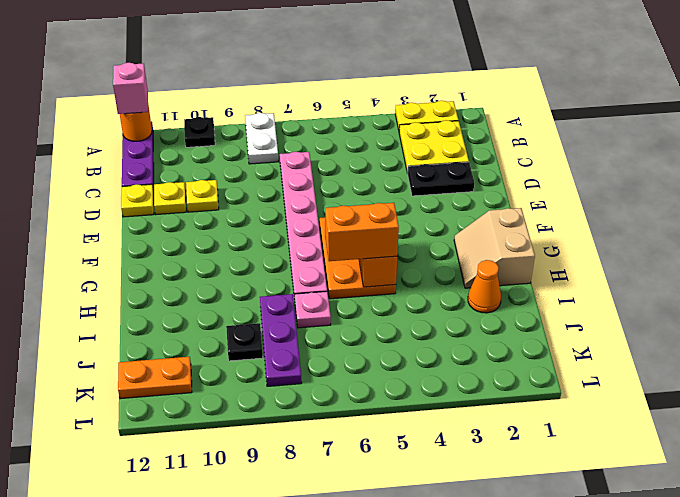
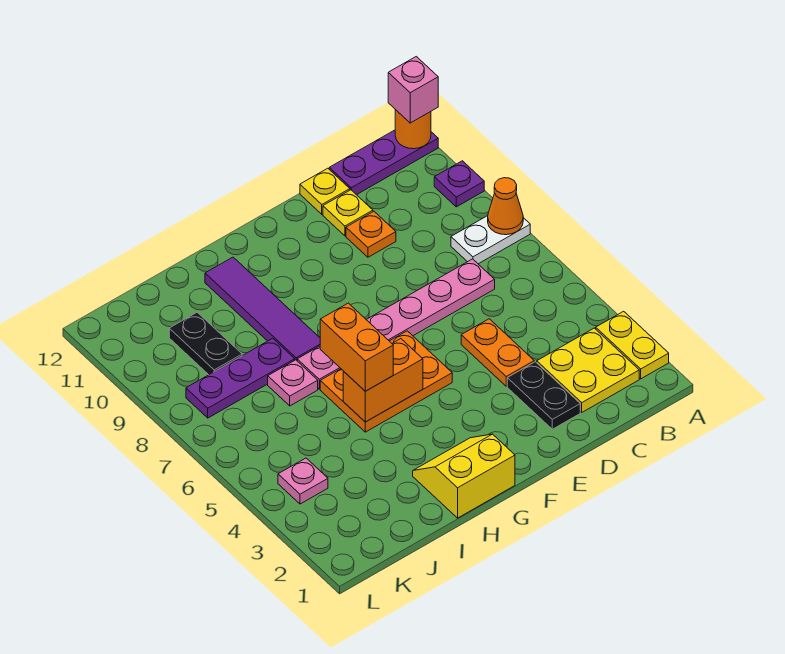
black plate A10 level 1 -> purple plate A10 level 1
yellow plate D10 level 1 -> orange plate D10 level 1
tan slope G1:H2 level 1 top 1 -> yellow slope G1:H2 level 1 top 1
none -> purple tile H8:H11 level 1
orange cone I2 level 1 -> orange cone A8 level 2
black plate J9 level 1 -> black plate J9:J10 level 1
none -> pink plate K4 level 1
orange plate K11:K12 level 1 -> orange plate D4:D5 level 1

